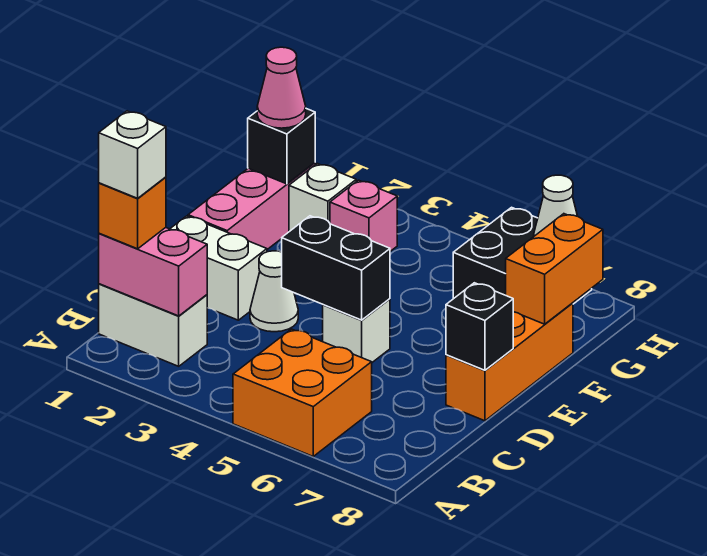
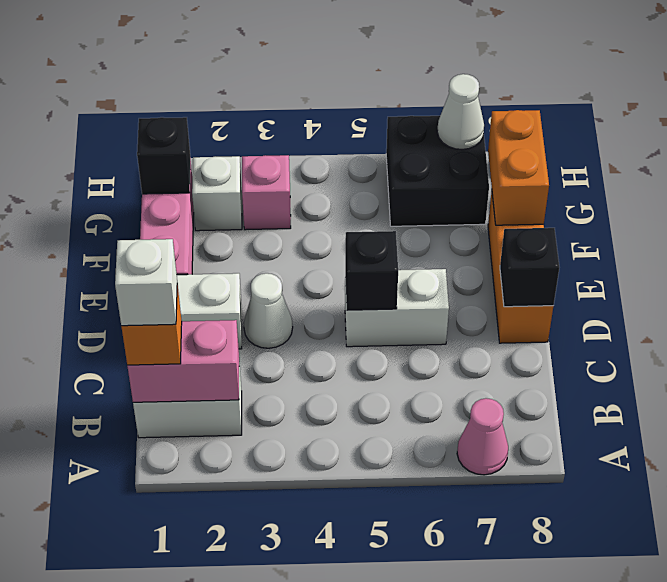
orange brick A5:B6 level 1 -> none
black brick D4:D5 level 2 -> black brick D5 level 2
white brick D5 level 1 -> white brick D5:D6 level 1
pink cone G1 level 3 -> pink cone A7 level 1

